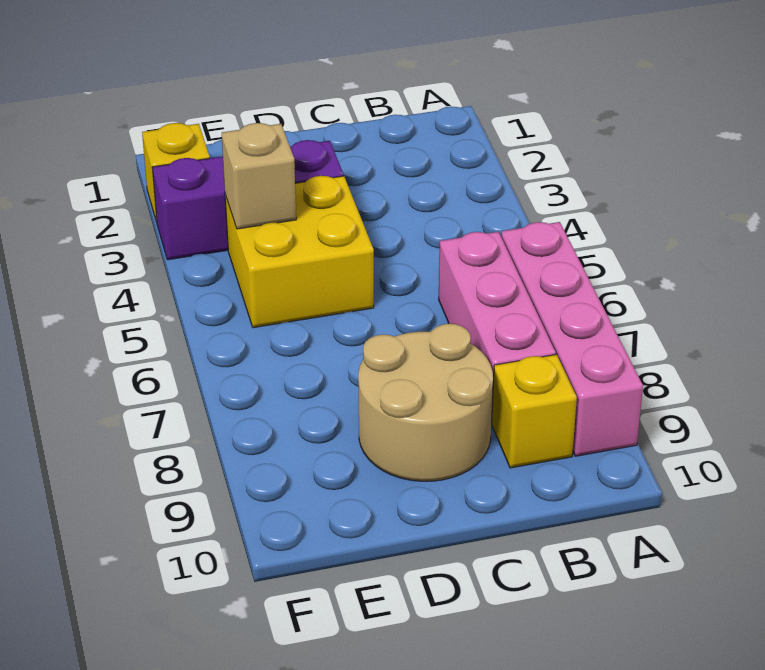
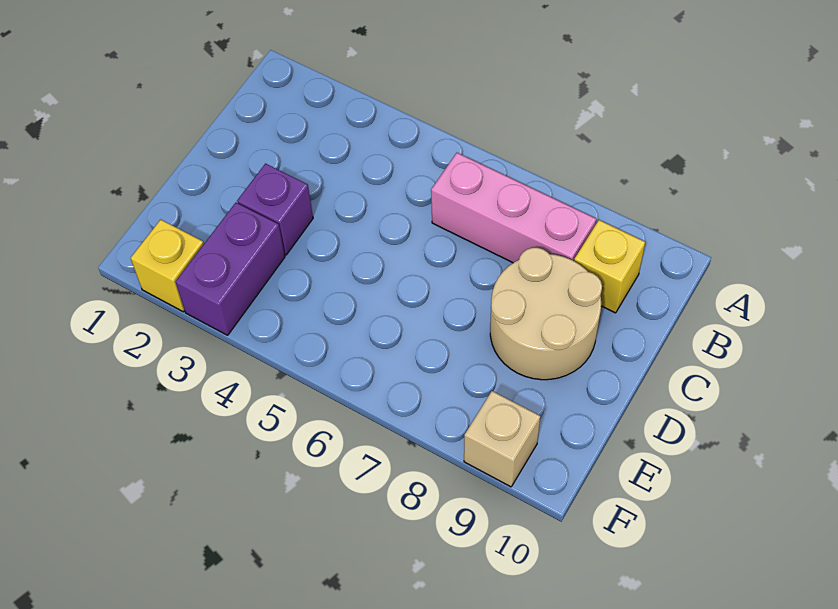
pink brick A6:A9 level 1 -> none
yellow brick D4:E5 level 1 -> none
tan brick E4 level 2 -> tan brick F9 level 1

